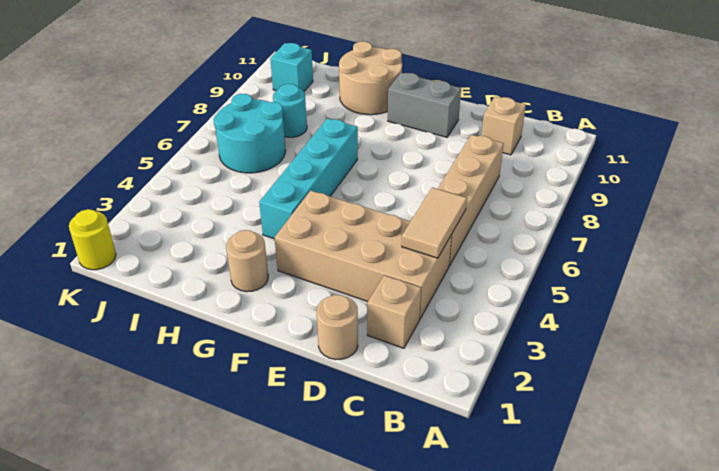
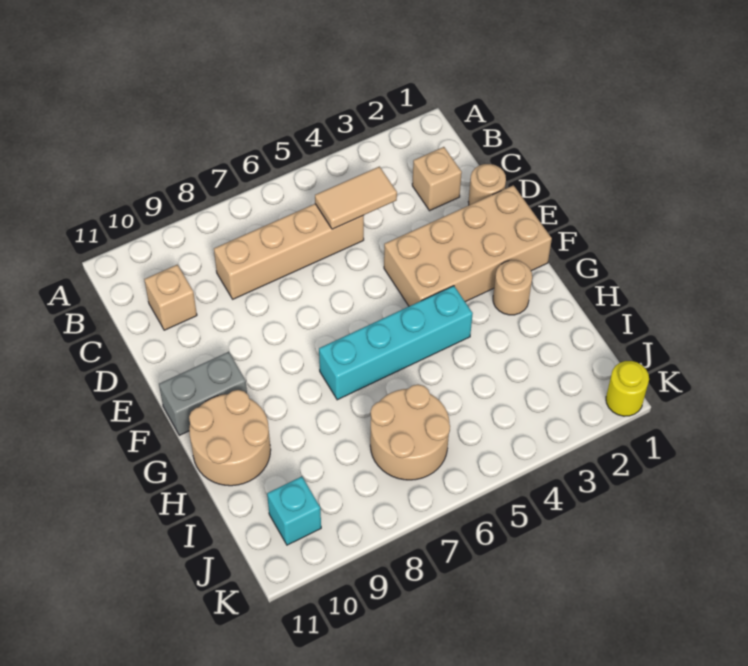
tan brick C3:F4 level 1 -> tan brick E1:F4 level 1
grey brick E10:F10 level 1 -> grey brick F10:F11 level 1
cyan round brick I6:J7 level 1 -> tan round brick I6:J7 level 1
cyan round brick I8 level 1 -> none

